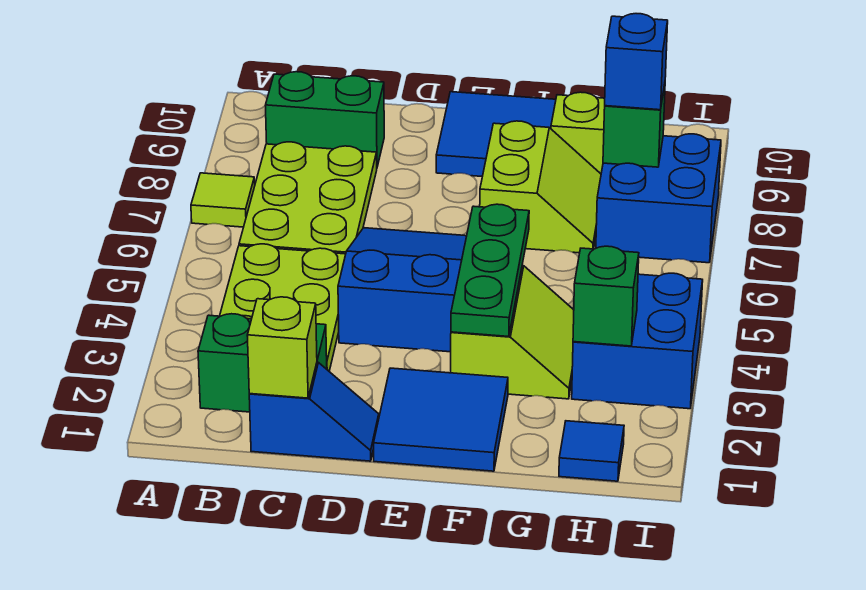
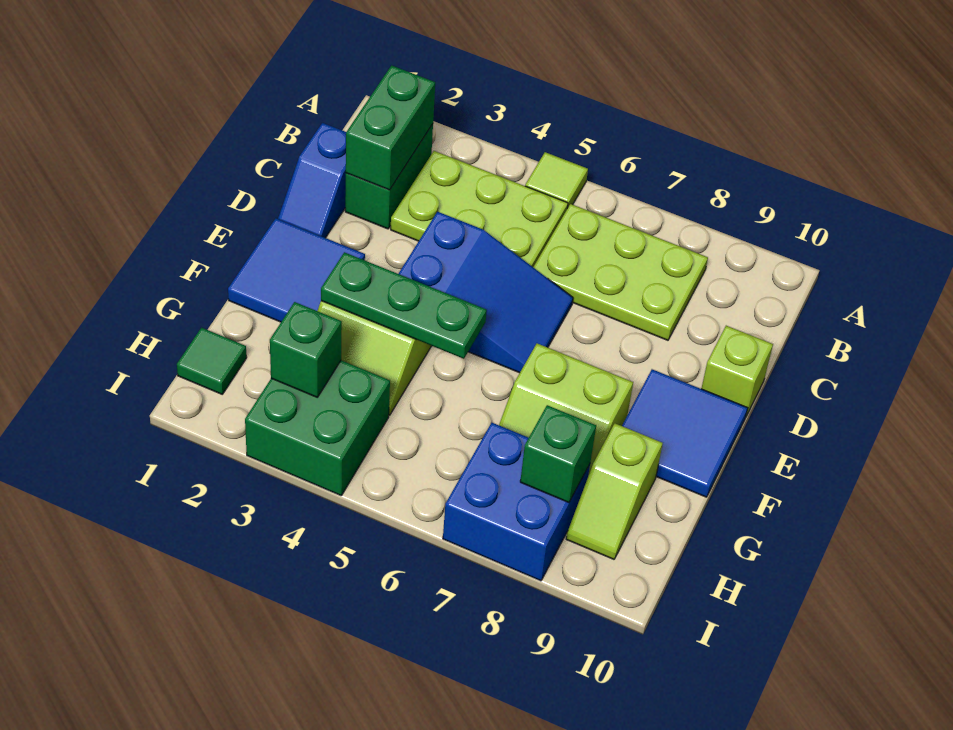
lime tile A7 level 1 -> lime tile A5 level 1
green brick B9:C9 level 1 -> green brick B2:C2 level 2
lime brick C1 level 2 -> lime brick D10 level 1
blue tile H1 level 1 -> green tile H1 level 1
blue brick H3:I4 level 1 -> green brick H3:I4 level 1
blue brick H8 level 3 -> none

